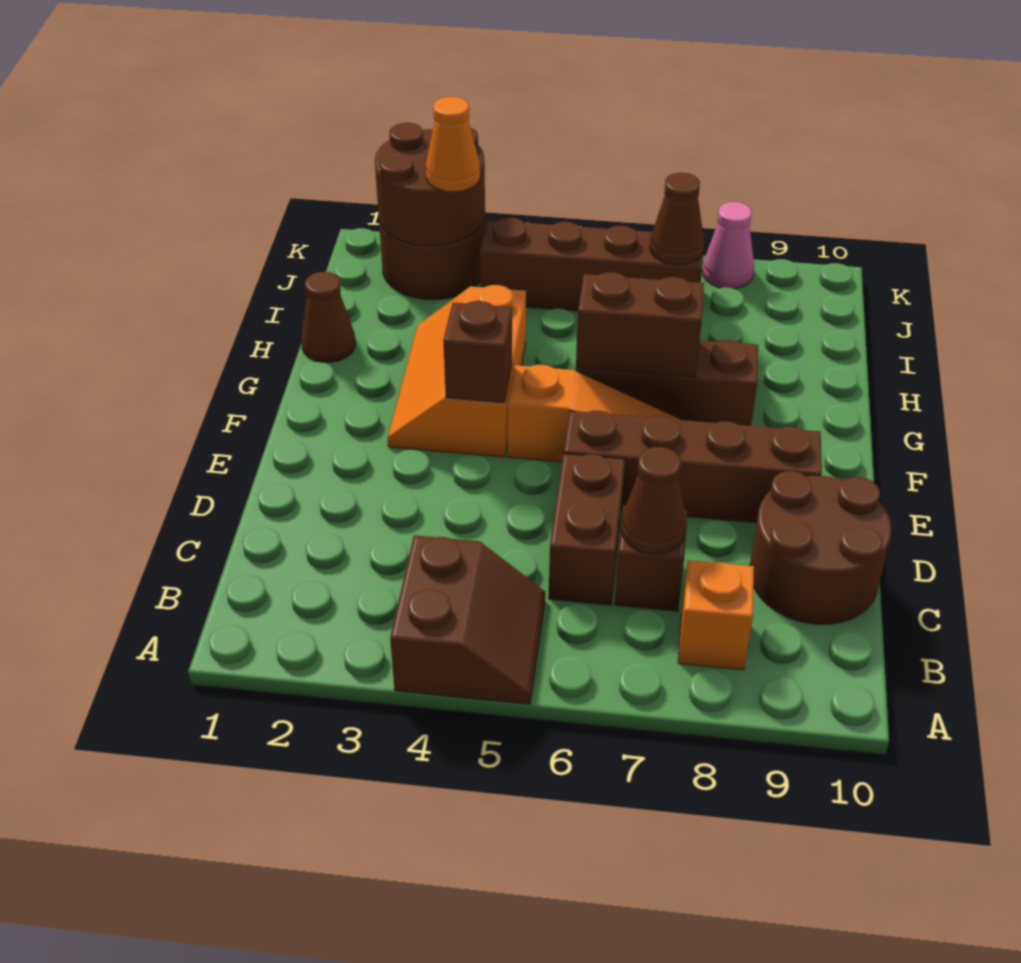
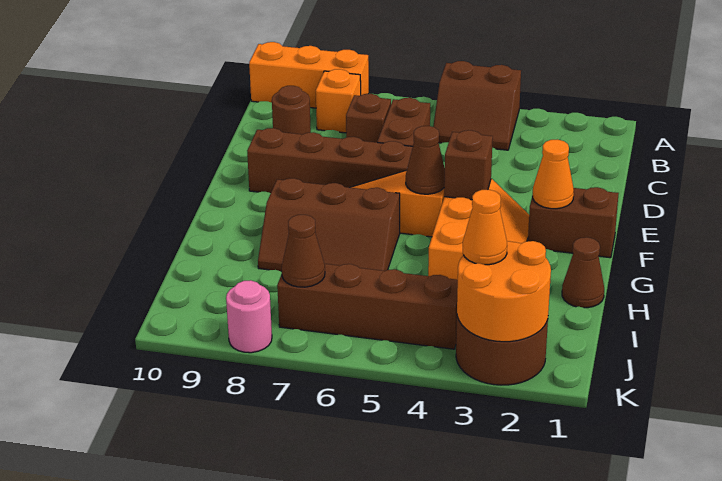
brown slope A4:B5 level 1 top 4 -> brown slope A4:B5 level 1 top A
none -> orange brick A8:A10 level 1
brown cone C7 level 2 -> brown cone F5 level 2
brown round brick C9:D10 level 1 -> brown round brick C9 level 1
none -> orange cone F2 level 2
brown brick G6:G7 level 2 -> brown brick F1:F2 level 1
brown round brick J2:K3 level 2 -> orange round brick J2:K3 level 2
pink cone K8 level 1 -> pink round brick K8 level 1

